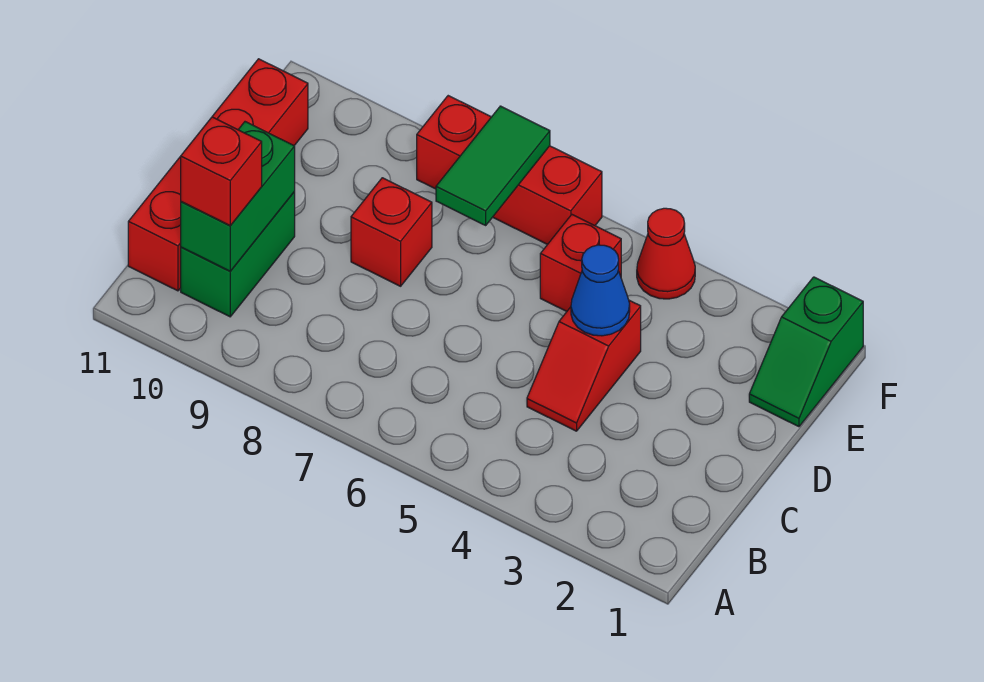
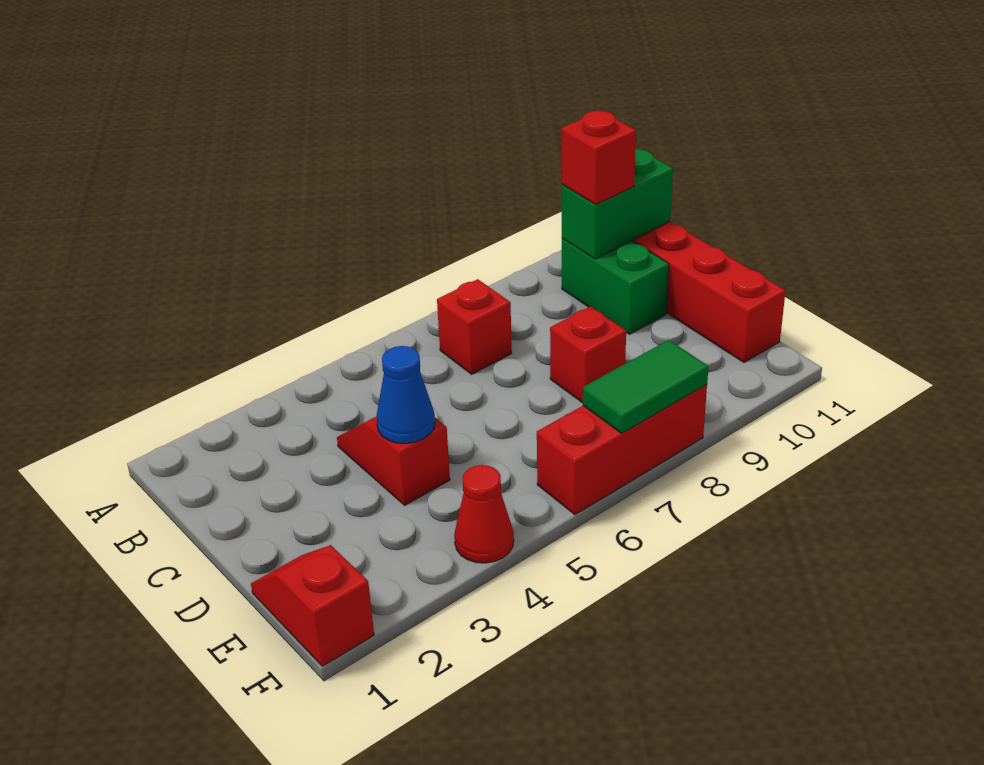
green brick B10:C10 level 2 -> green brick B10:B11 level 2
green slope E1:F1 level 1 top F -> red slope E1:F1 level 1 top F
red brick E5 level 1 -> red brick B7 level 1
green tile E7:F7 level 2 -> green tile F7:F8 level 2

